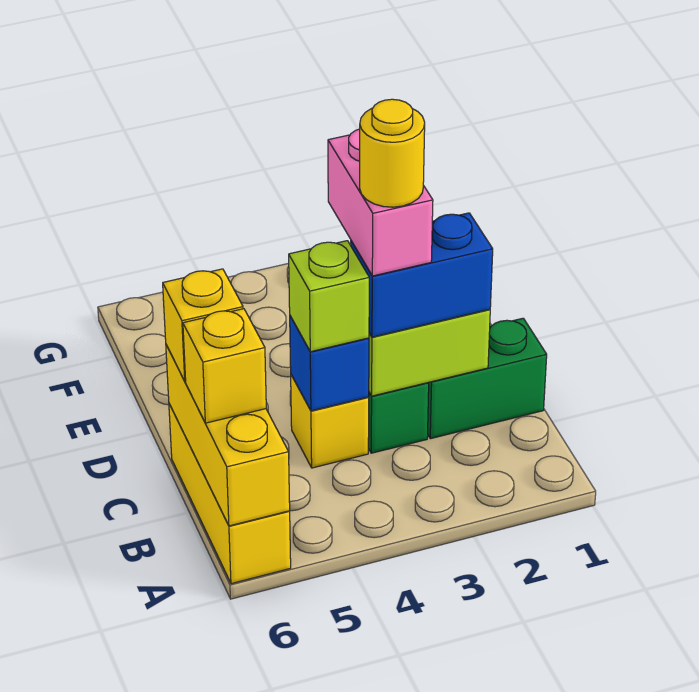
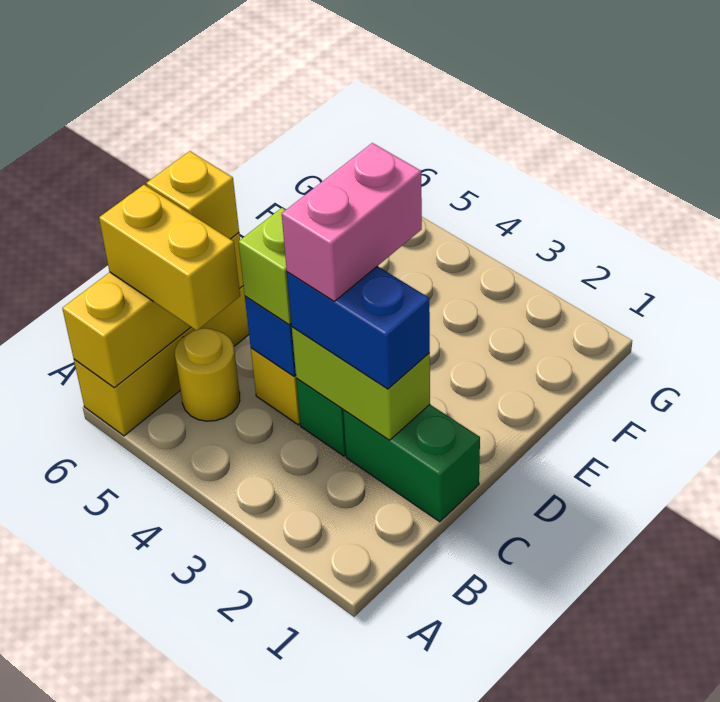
yellow brick B6 level 3 -> yellow brick B5:B6 level 3
yellow round brick C3 level 5 -> yellow round brick B5 level 1

